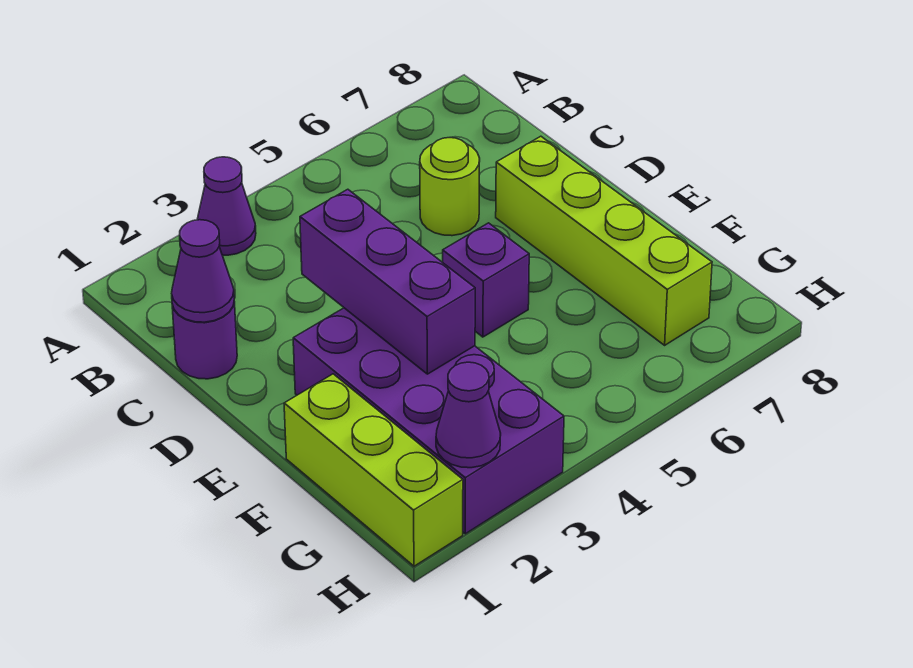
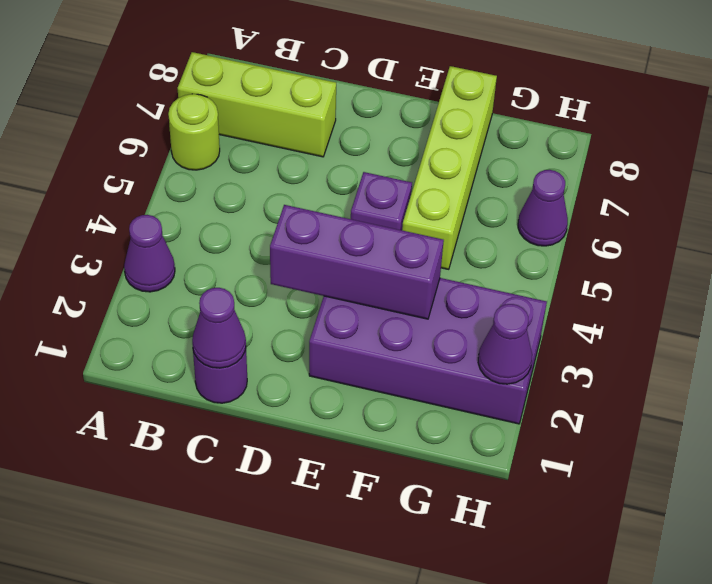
lime round brick C6 level 1 -> lime round brick A6 level 1
lime brick D7:G7 level 1 -> lime brick F5:F8 level 1
lime brick F1:H1 level 1 -> lime brick A7:C7 level 1
none -> purple cone H6 level 1

